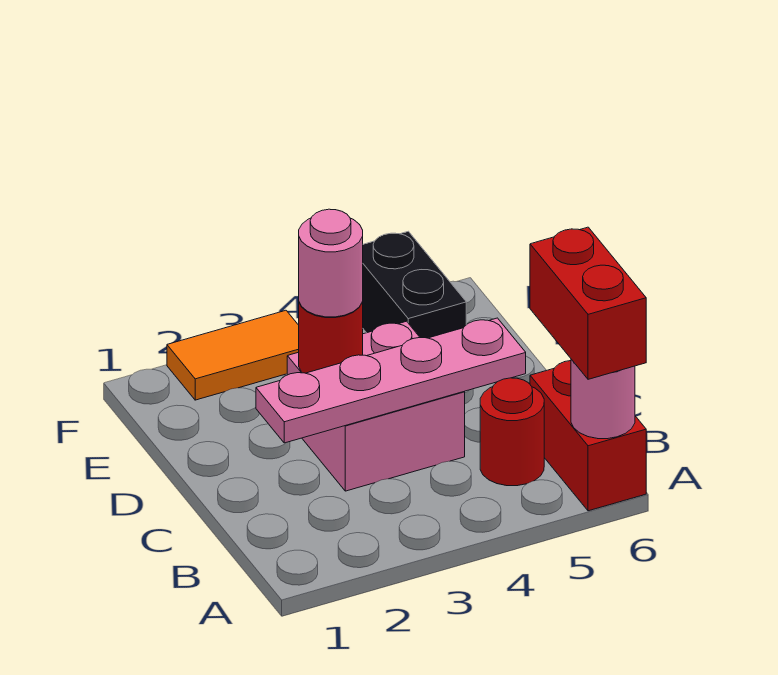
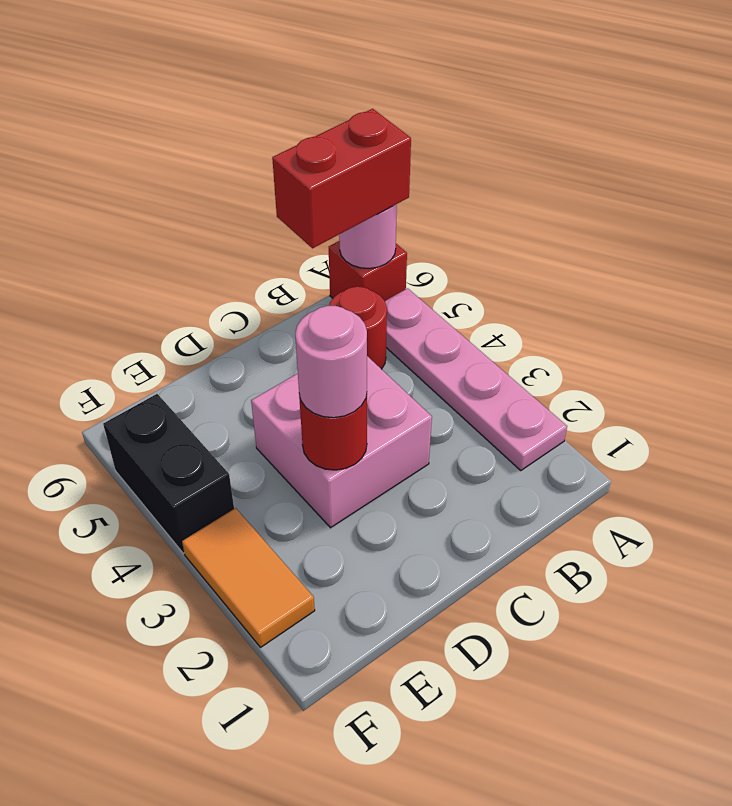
red brick A6:B6 level 1 -> red brick A6 level 1
pink plate C2:C5 level 2 -> pink plate A2:A5 level 1
black brick E5:F5 level 1 -> black brick F4:F5 level 1

